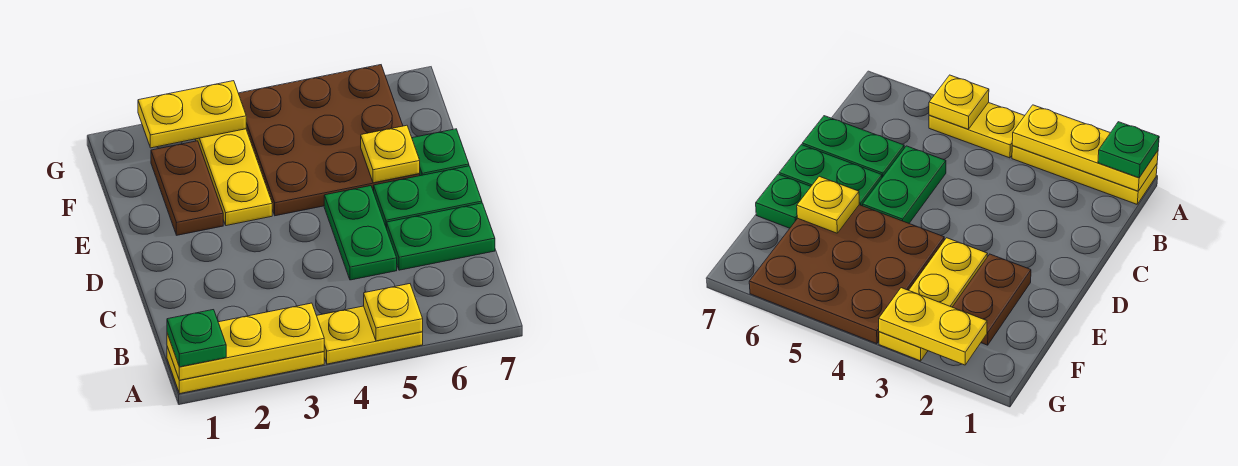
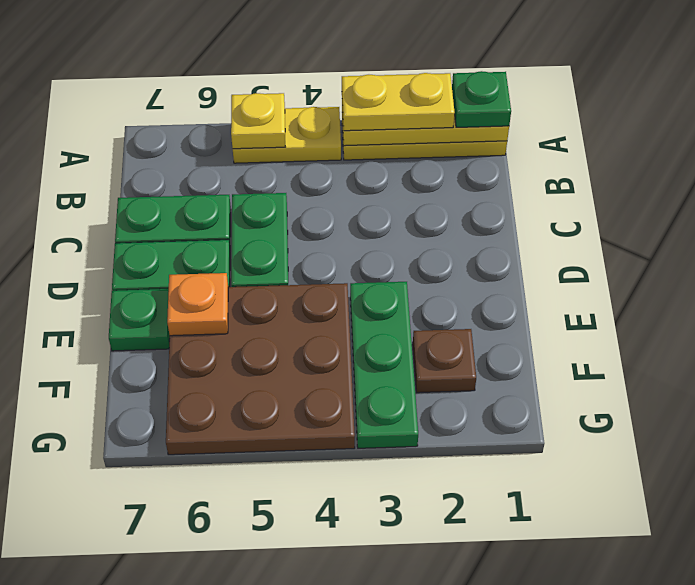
brown plate E2:F2 level 1 -> brown plate F2 level 1
yellow plate E3:G3 level 1 -> green plate E3:G3 level 1
yellow plate E6 level 2 -> orange plate E6 level 2
yellow plate G2:G3 level 2 -> yellow plate A2:A3 level 3

